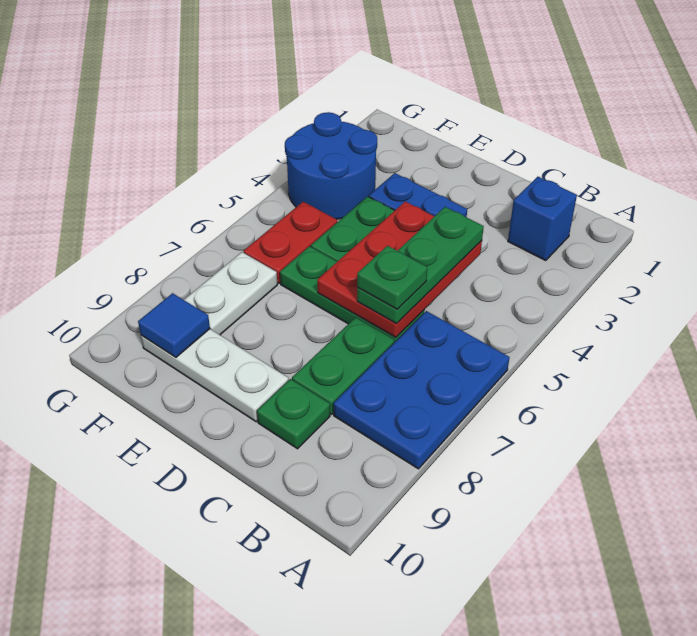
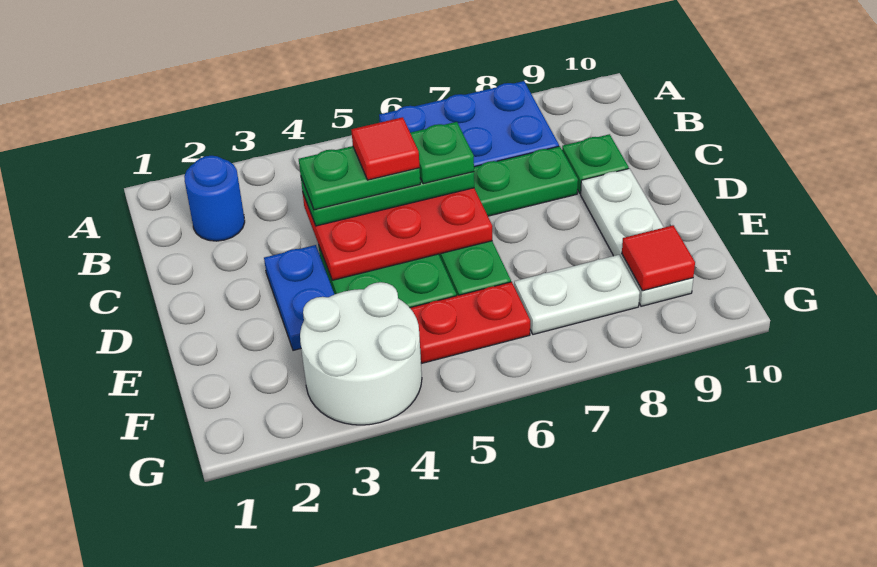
blue brick B2 level 1 -> blue round brick B2 level 1
none -> green plate C4:C5 level 4
none -> red tile C5 level 5
blue round brick F3:G4 level 1 -> white round brick F3:G4 level 1
blue tile F9 level 2 -> red tile F9 level 2

